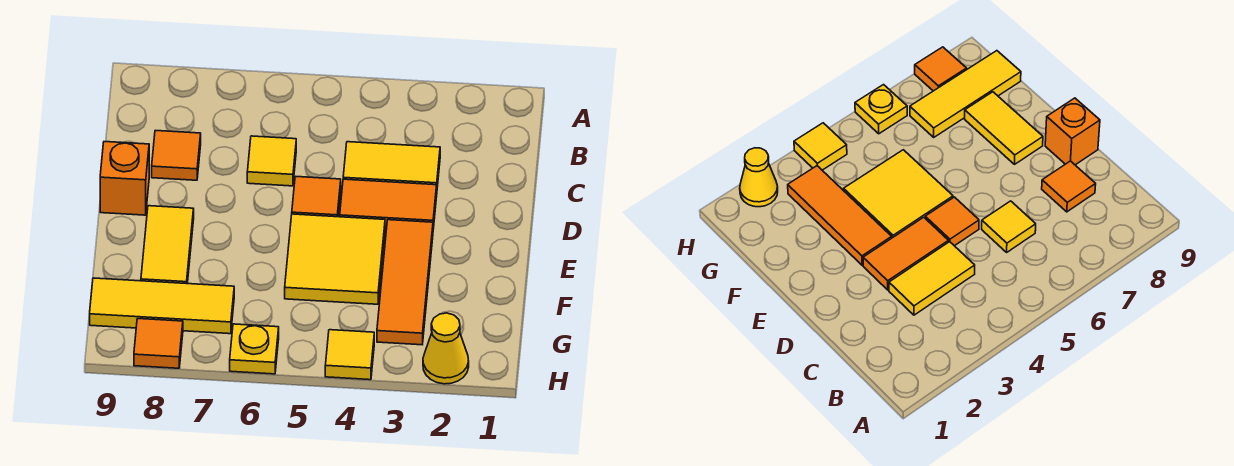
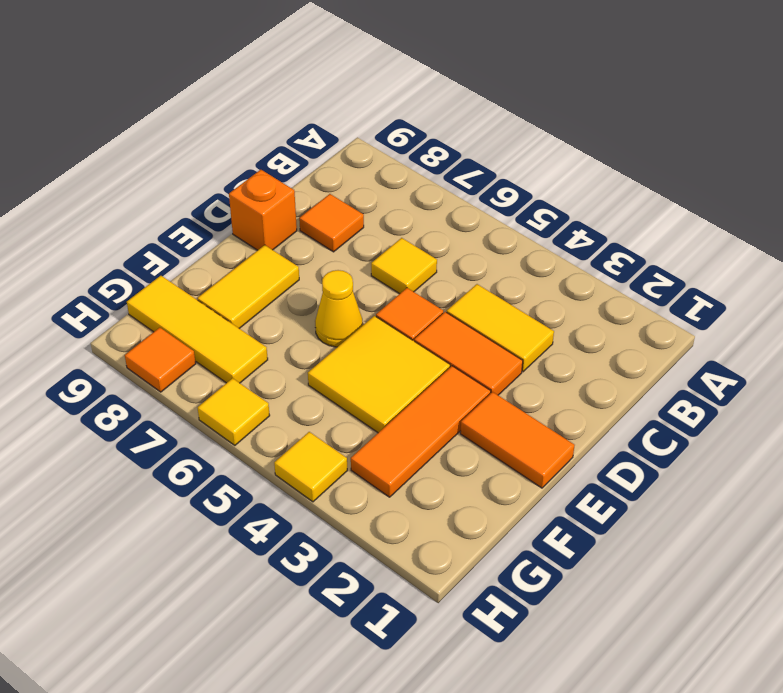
none -> orange tile E1:E2 level 1
yellow cone H2 level 1 -> yellow cone E6 level 1
yellow plate H6 level 1 -> yellow tile H6 level 1

